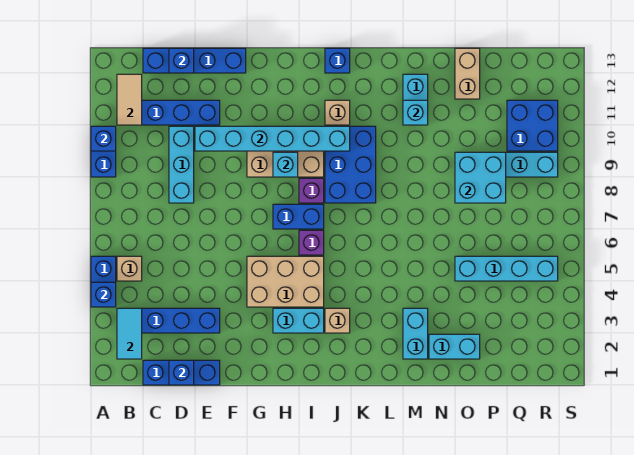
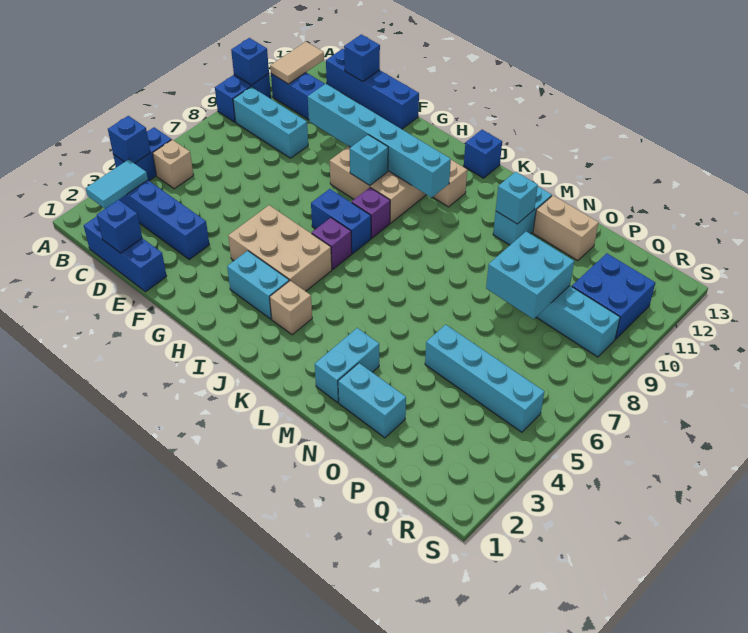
cyan brick D8:D10 level 1 -> cyan brick B9:D9 level 1
blue brick J8:K10 level 1 -> none
tan brick O12:O13 level 1 -> tan brick N12:O12 level 1

